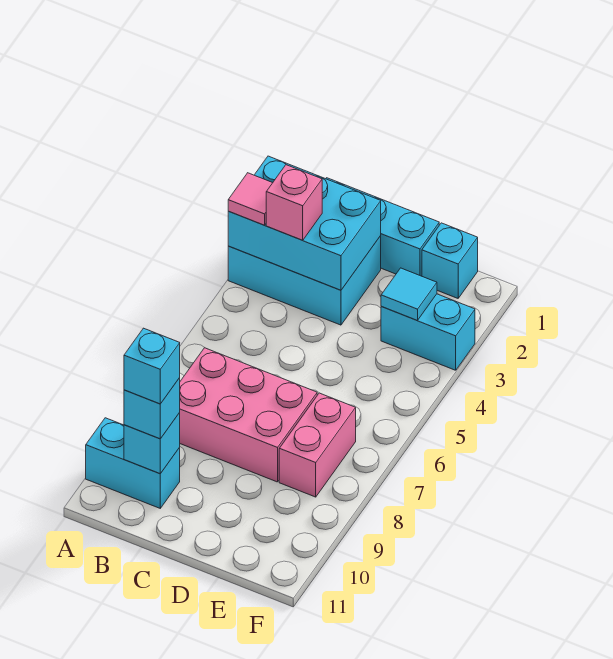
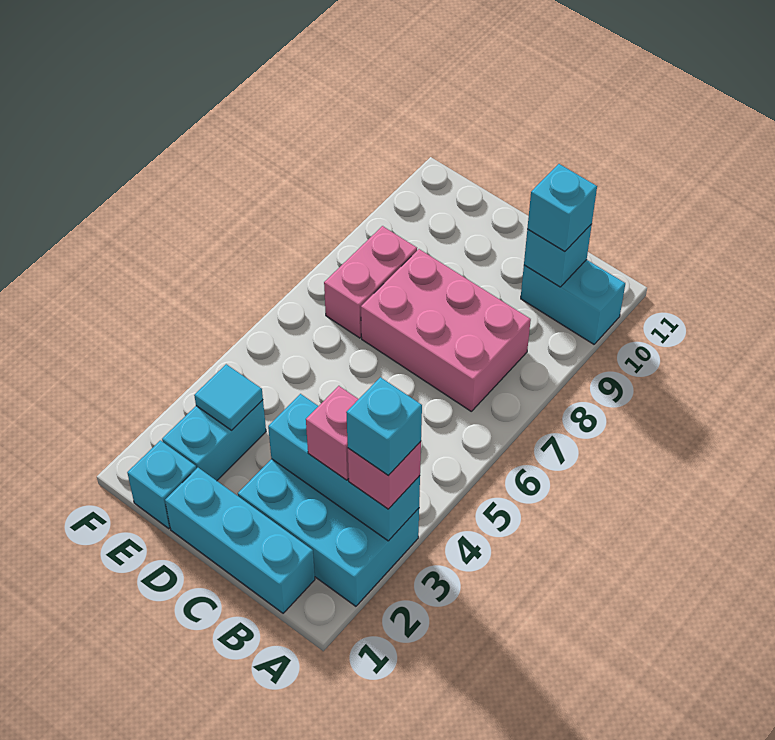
cyan brick A2:C3 level 2 -> cyan brick A3:C3 level 2
pink tile A3 level 3 -> pink brick A3 level 3
cyan brick B10 level 4 -> cyan brick A3 level 4
cyan brick E3:F3 level 1 -> cyan brick E2:E3 level 1

